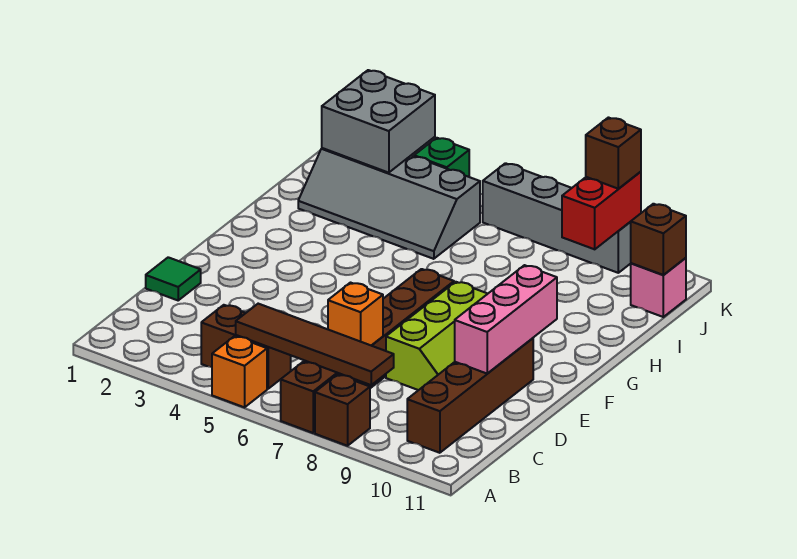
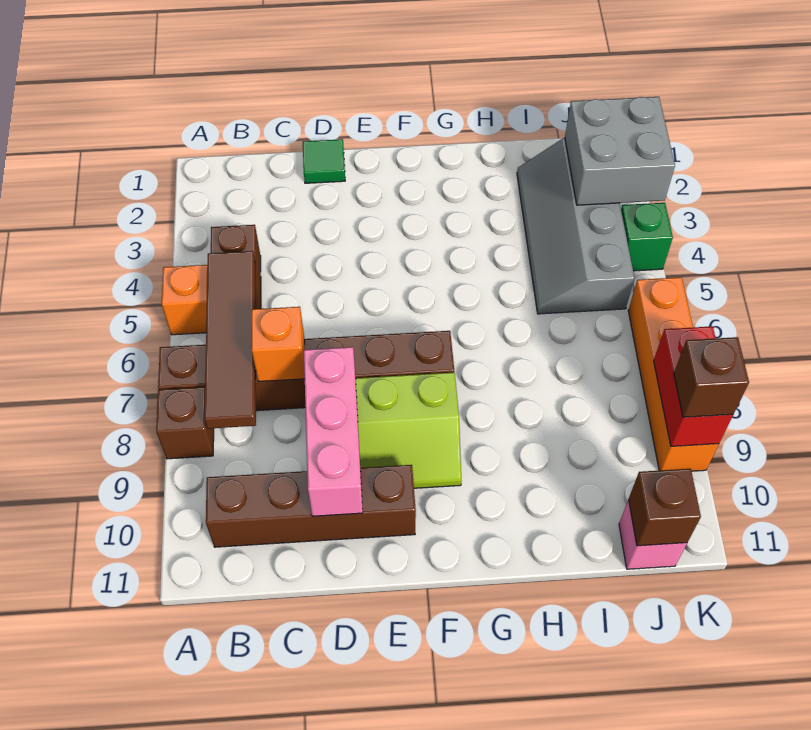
pink brick D10:F10 level 2 -> pink brick D8:D10 level 2
red brick J9:K9 level 2 -> red brick K8:K9 level 2
grey brick K6:K9 level 1 -> orange brick K6:K9 level 1

